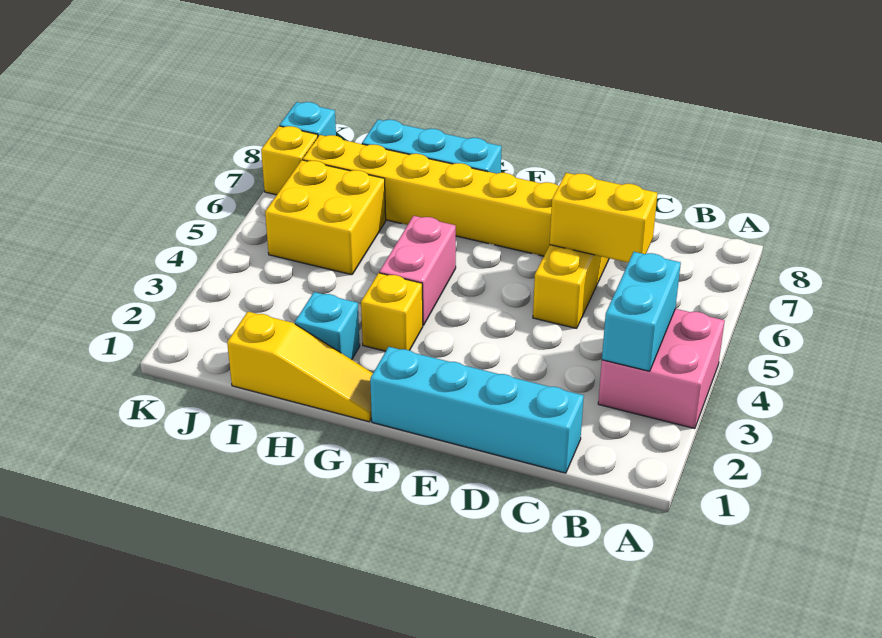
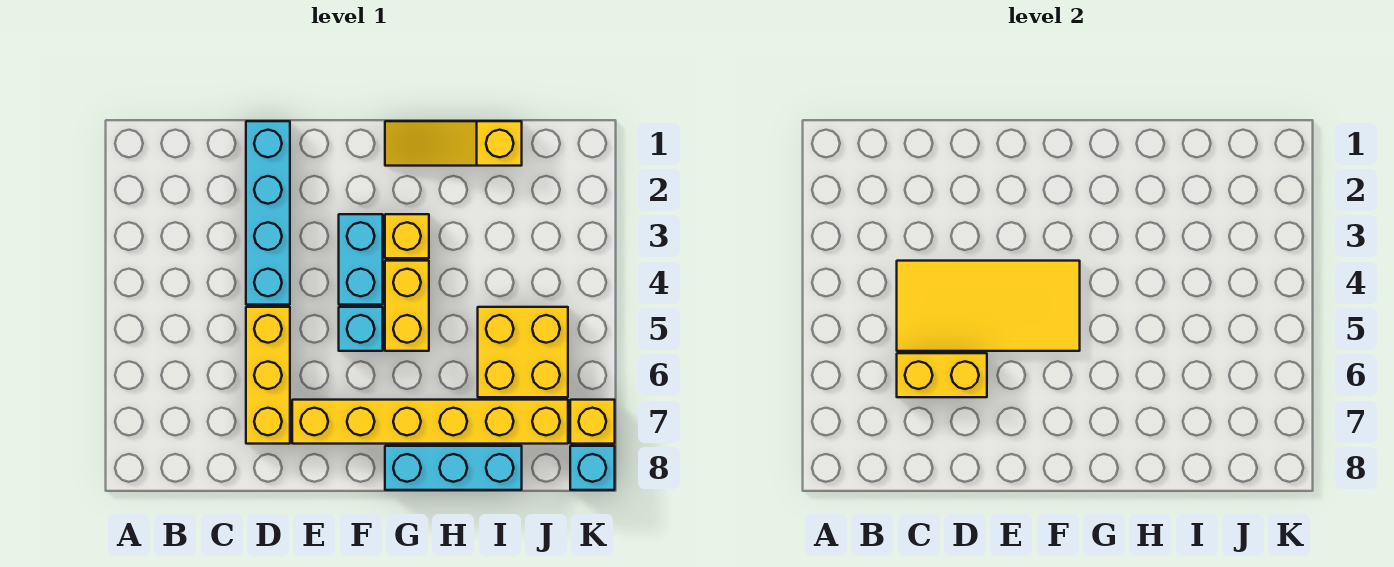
pink brick A3:B4 level 1 -> none
cyan brick B3:B4 level 2 -> cyan brick F3:F4 level 1
cyan brick C1:F1 level 1 -> cyan brick D1:D4 level 1
none -> yellow tile C4:F5 level 2
pink brick G4:G5 level 1 -> yellow brick G4:G5 level 1
cyan brick H2 level 1 -> cyan brick F5 level 1

